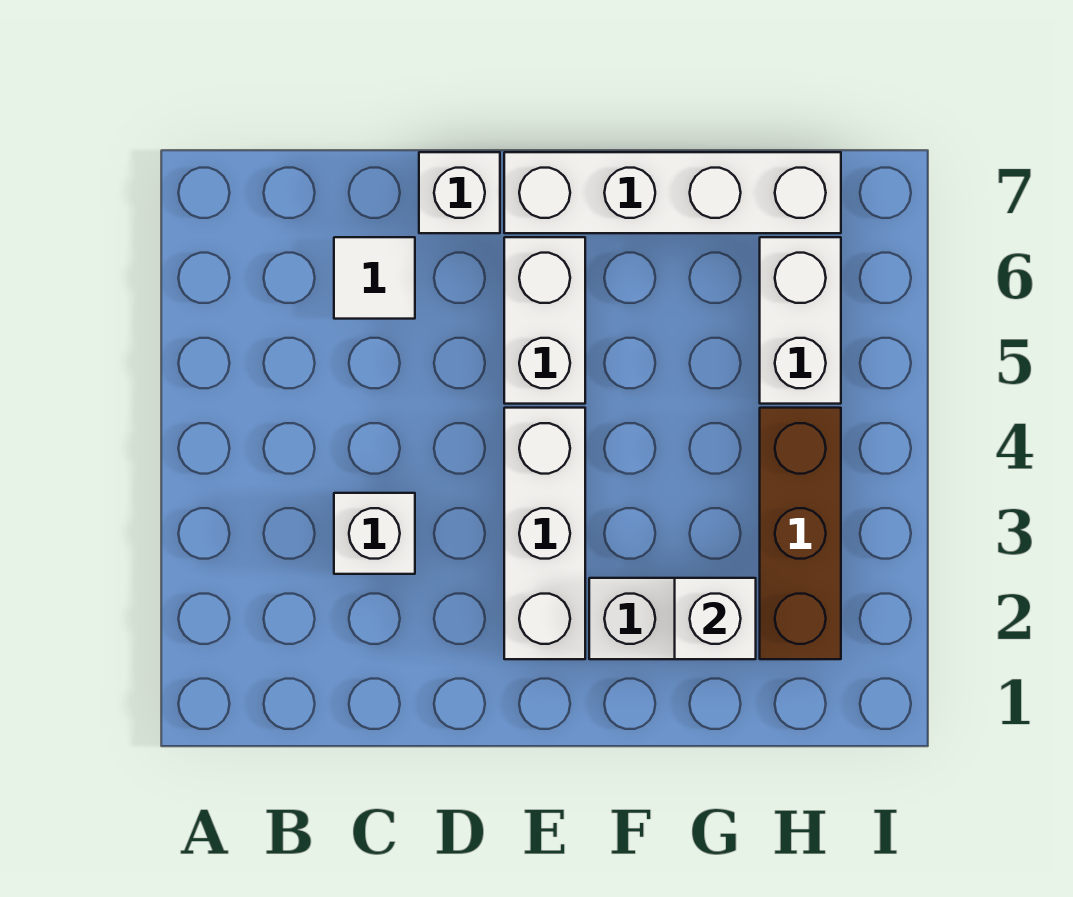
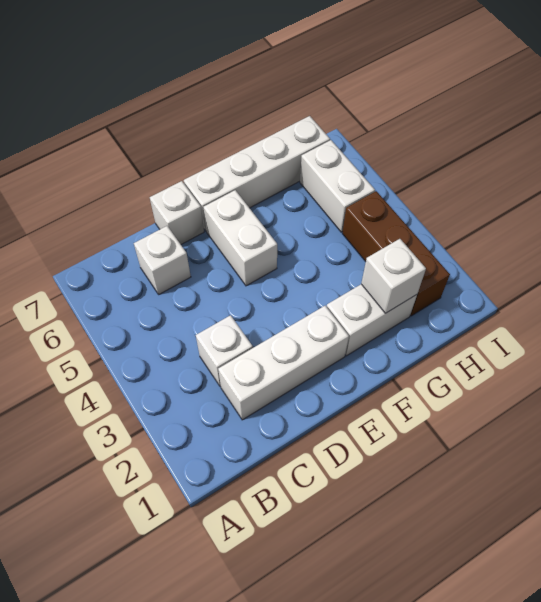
white tile C6 level 1 -> white brick C6 level 1
white brick E2:E4 level 1 -> white brick C2:E2 level 1

